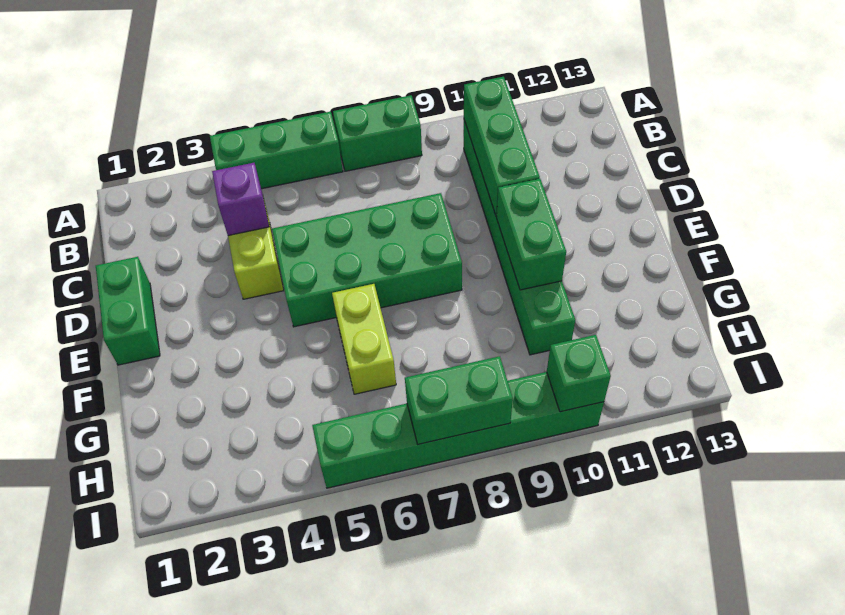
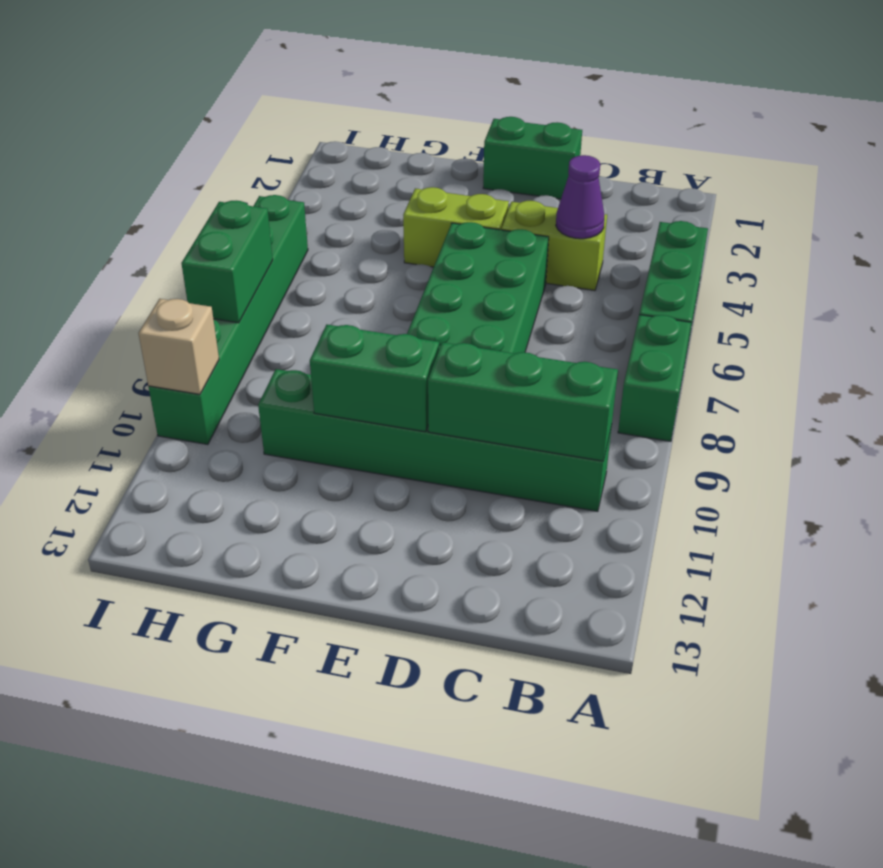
purple brick C4 level 2 -> purple cone C4 level 2
lime brick F6:G6 level 1 -> lime brick E4:F4 level 1
green brick I10 level 2 -> tan brick I10 level 2

